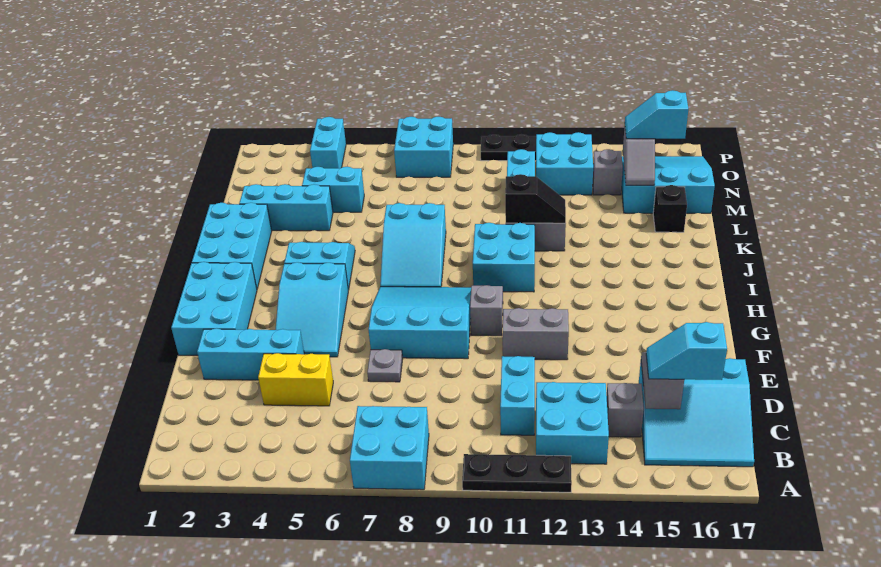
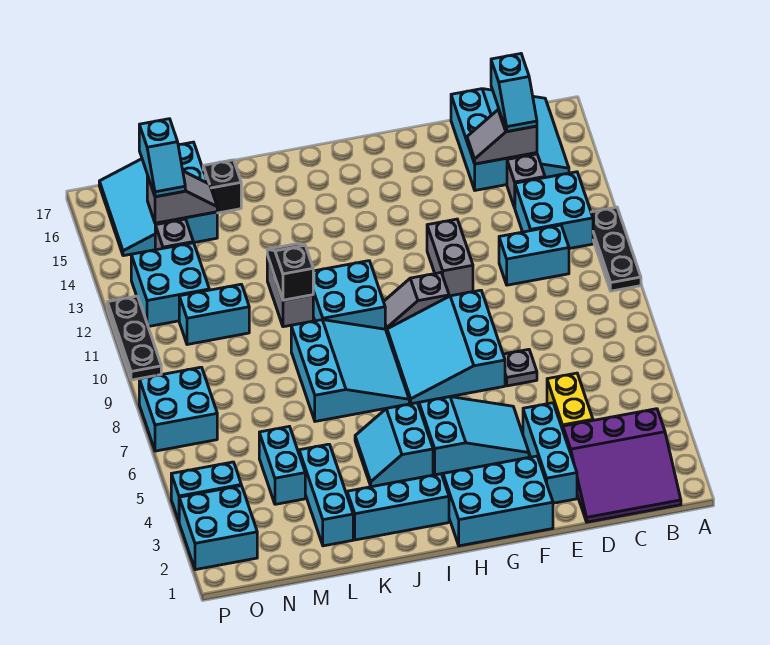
cyan brick A7:B8 level 1 -> cyan brick O2:P3 level 1
none -> purple slope B1:D3 level 1 top 3
cyan brick I1:K2 level 1 -> cyan brick I2:K2 level 1
cyan slope I7:K8 level 1 top K -> cyan slope I7:K9 level 1 top K

